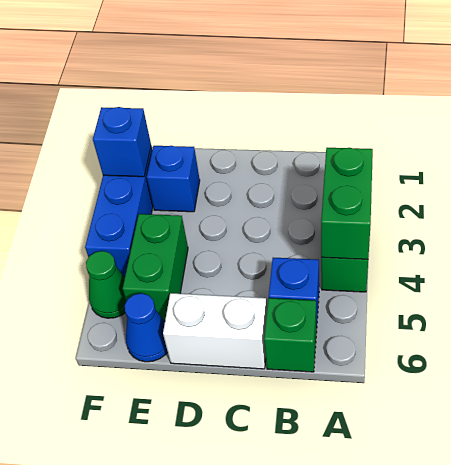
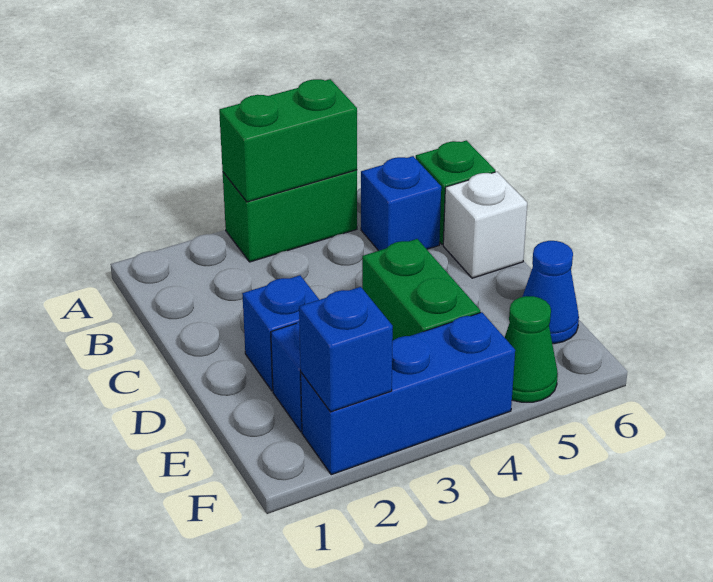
white brick C6:D6 level 1 -> white brick C6 level 1
none -> blue brick D2 level 1
green brick E4:E5 level 1 -> green brick D4:E4 level 1

